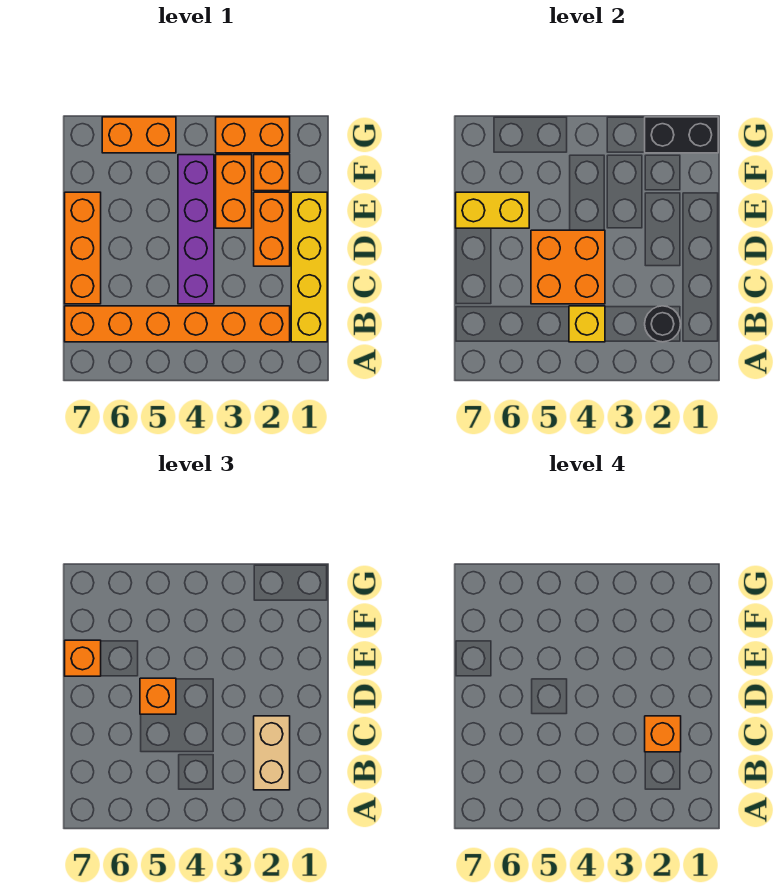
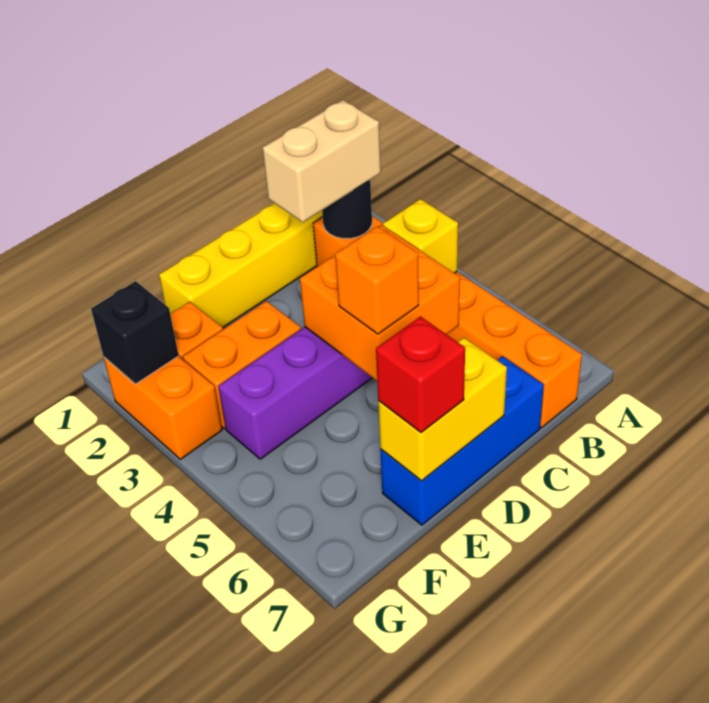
orange brick C2 level 4 -> none
orange brick C7:E7 level 1 -> blue brick C7:E7 level 1
orange brick D2:E2 level 1 -> none
yellow brick E6:E7 level 2 -> yellow brick D7:E7 level 2
orange brick E7 level 3 -> red brick E7 level 3
black brick G1:G2 level 2 -> black brick G2 level 2
orange brick G5:G6 level 1 -> none

